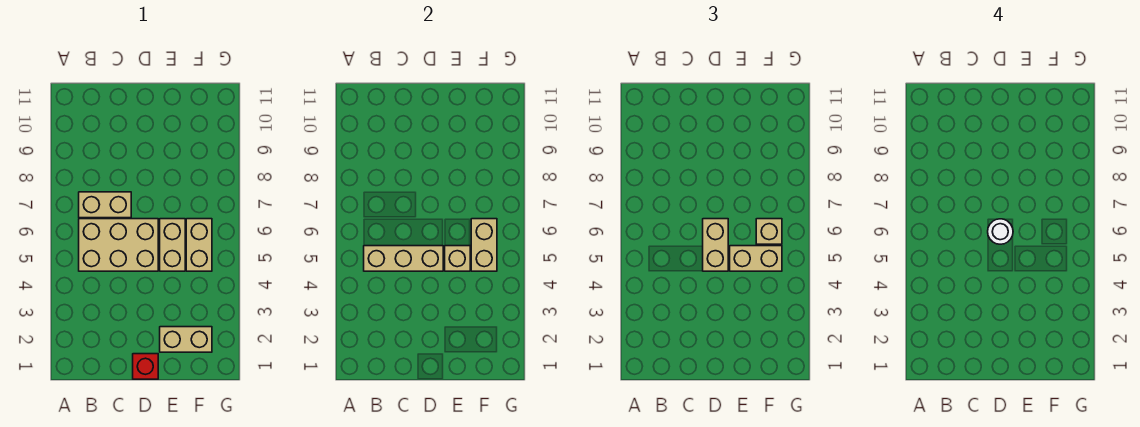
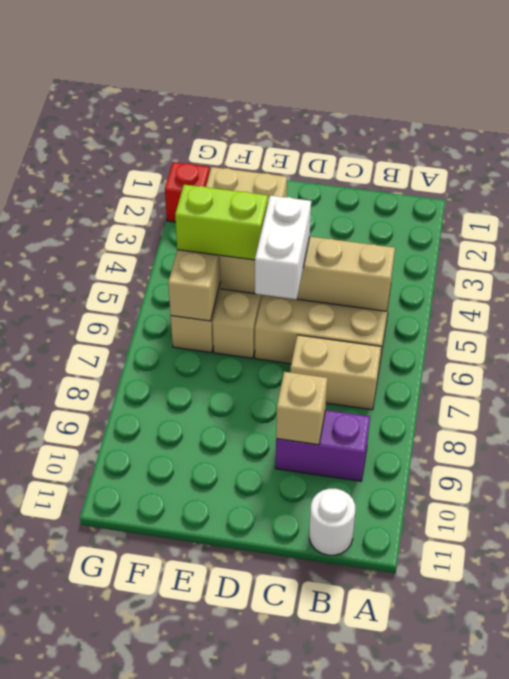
none -> purple brick B9:C9 level 1
red brick D1 level 1 -> red brick G2 level 1
tan brick D5:D6 level 3 -> white brick D5:D6 level 3
white round brick D6 level 4 -> white round brick B11 level 1
tan brick E5:F5 level 3 -> lime brick E5:F5 level 3
tan brick F6 level 3 -> tan brick C9 level 2

